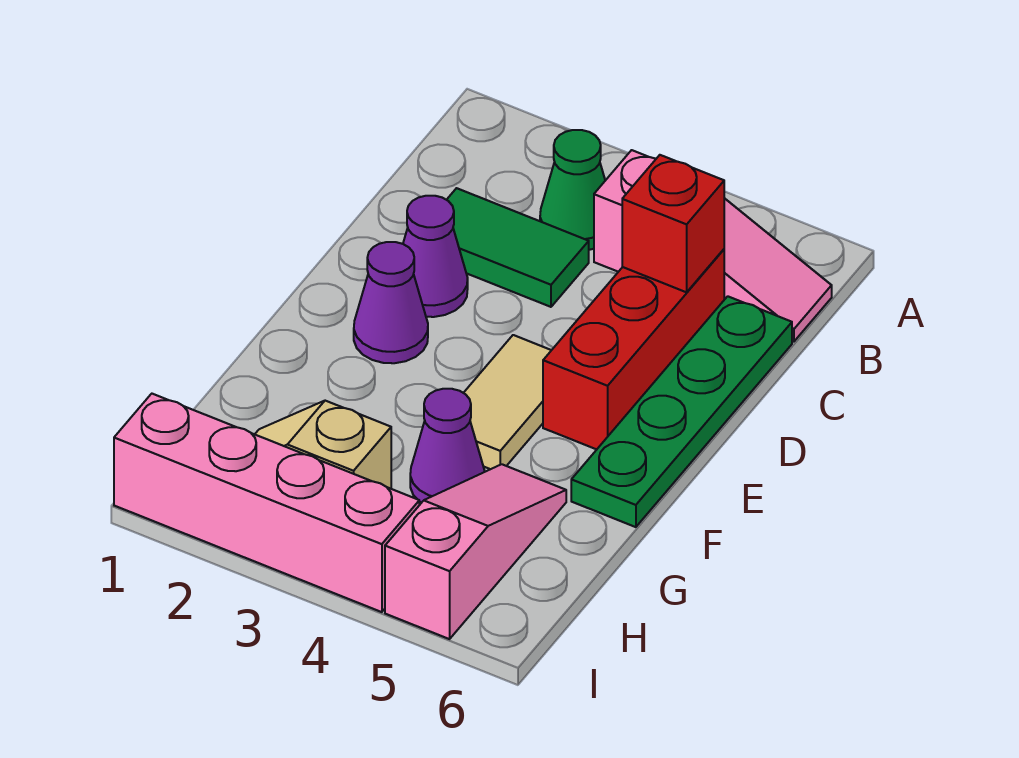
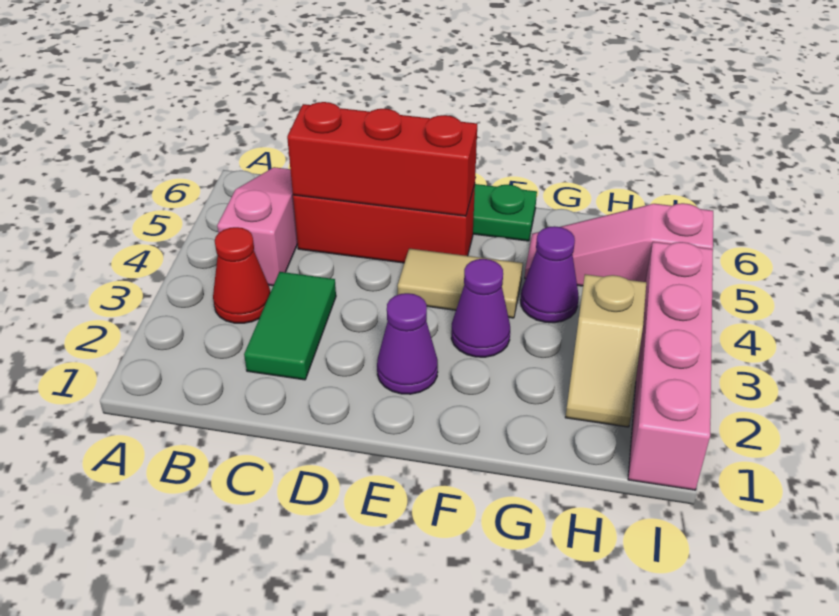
green cone B3 level 1 -> red cone B3 level 1
red brick C5 level 2 -> red brick C5:E5 level 2
purple cone D2 level 1 -> purple cone F3 level 1

